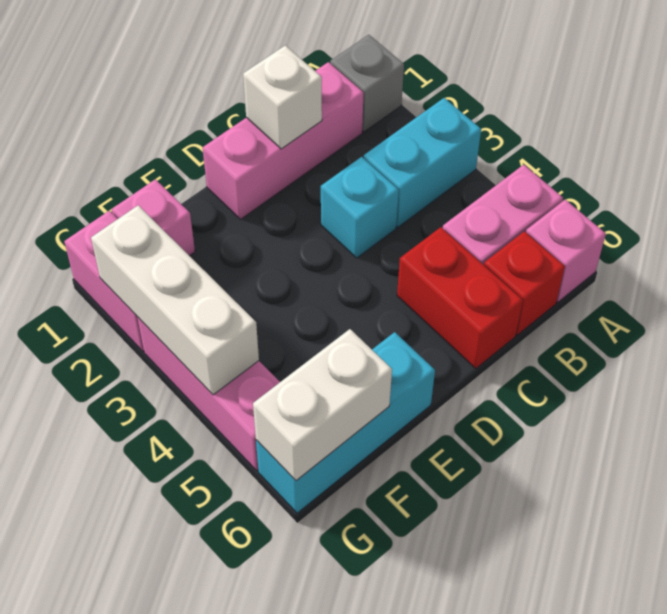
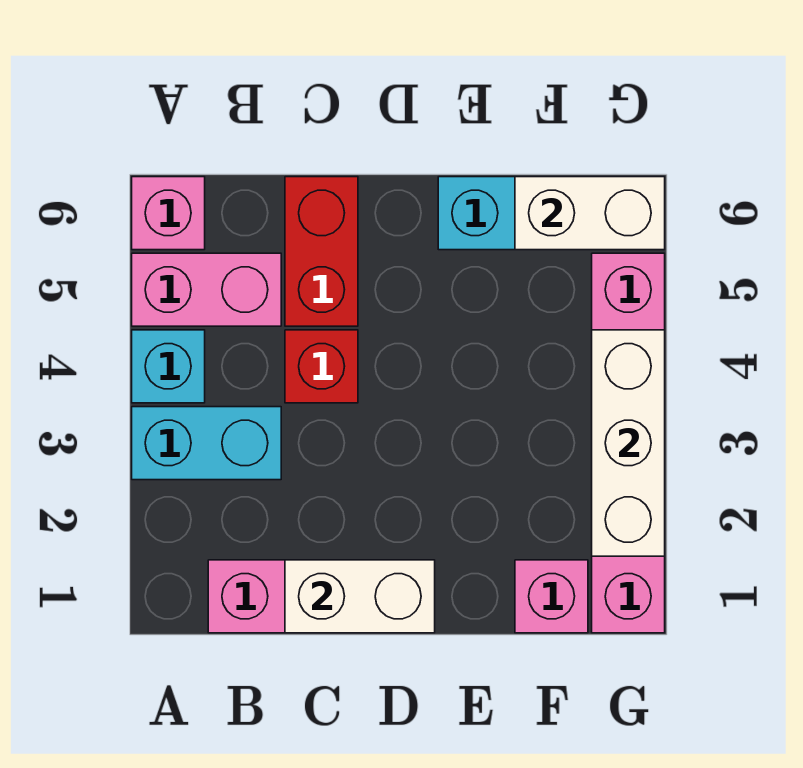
grey brick A1 level 1 -> none
red brick B6 level 1 -> red brick C4 level 1
white brick C1 level 2 -> white brick C1:D1 level 2
cyan brick C3 level 1 -> cyan brick A4 level 1

